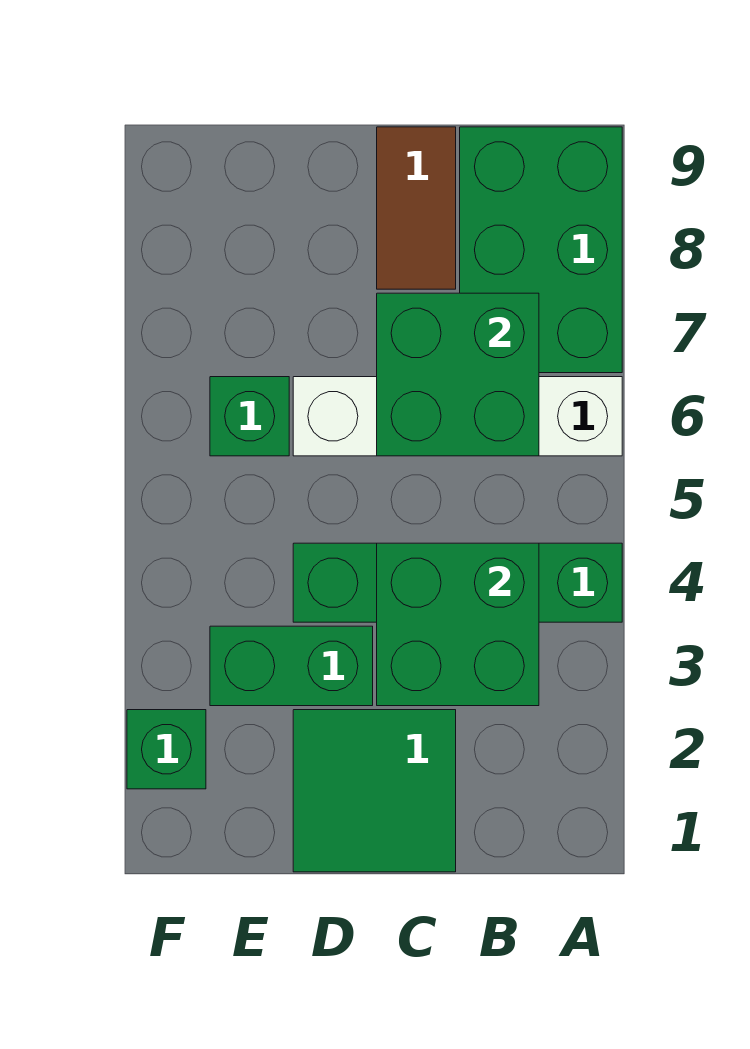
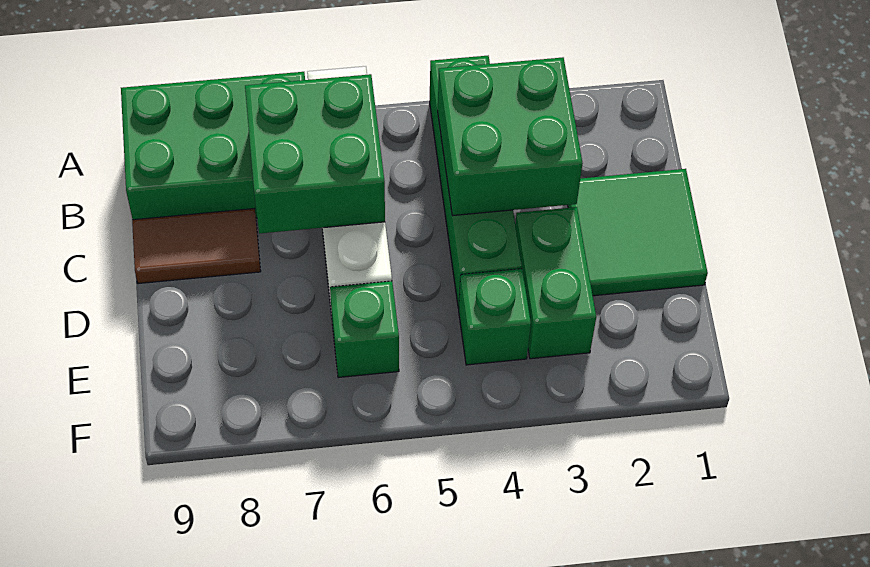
green brick F2 level 1 -> green brick E4 level 1

